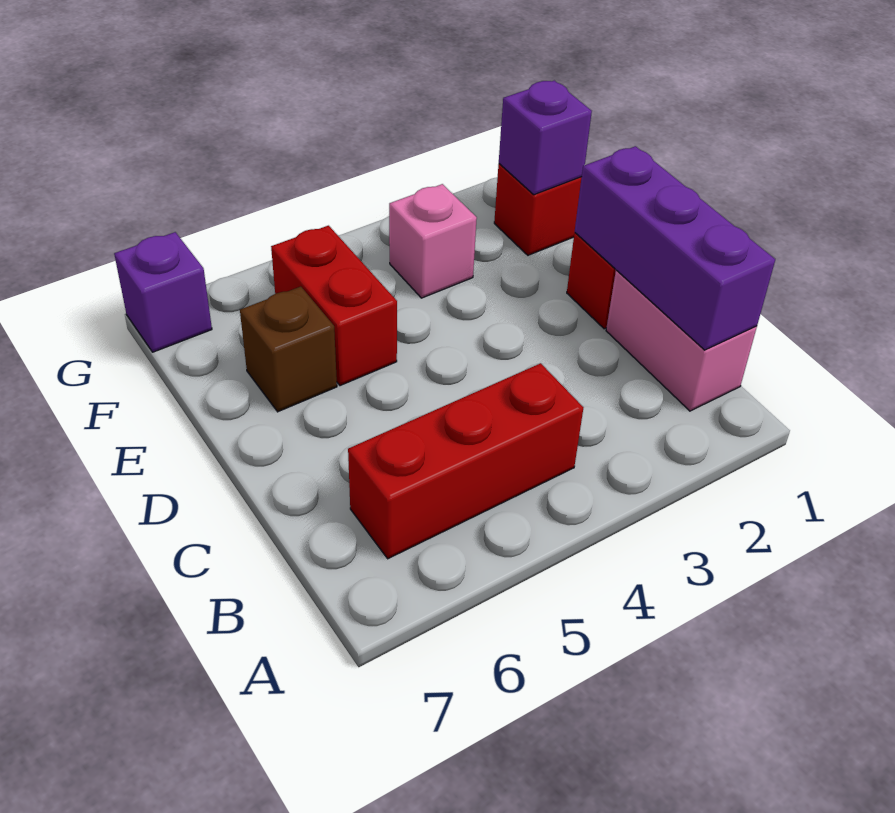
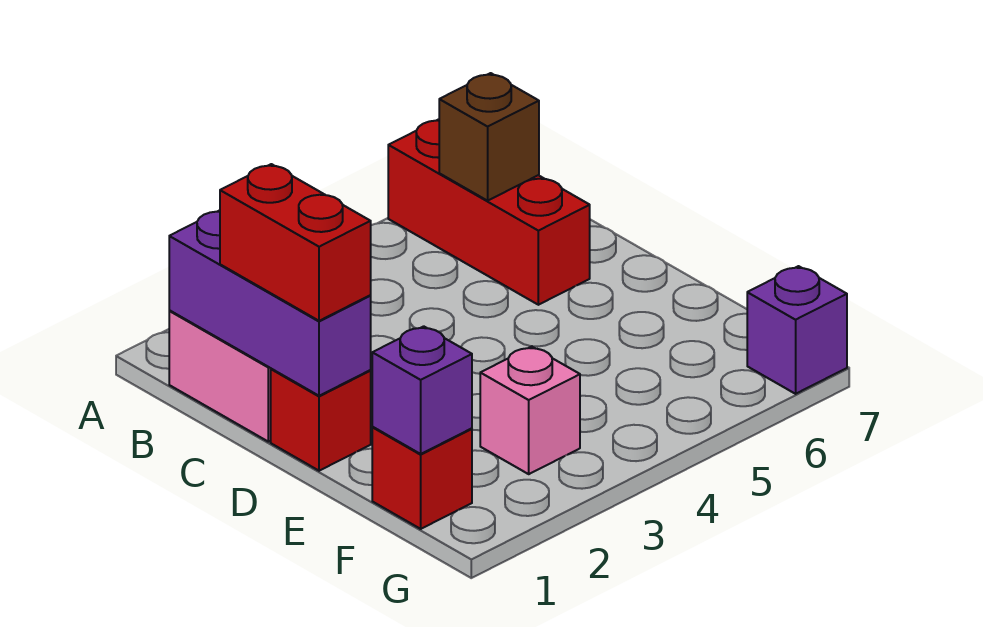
red brick B4:B6 level 1 -> red brick A6:C6 level 1
red brick E5:F5 level 1 -> red brick C1:D1 level 3
brown brick E6 level 1 -> brown brick B6 level 2

